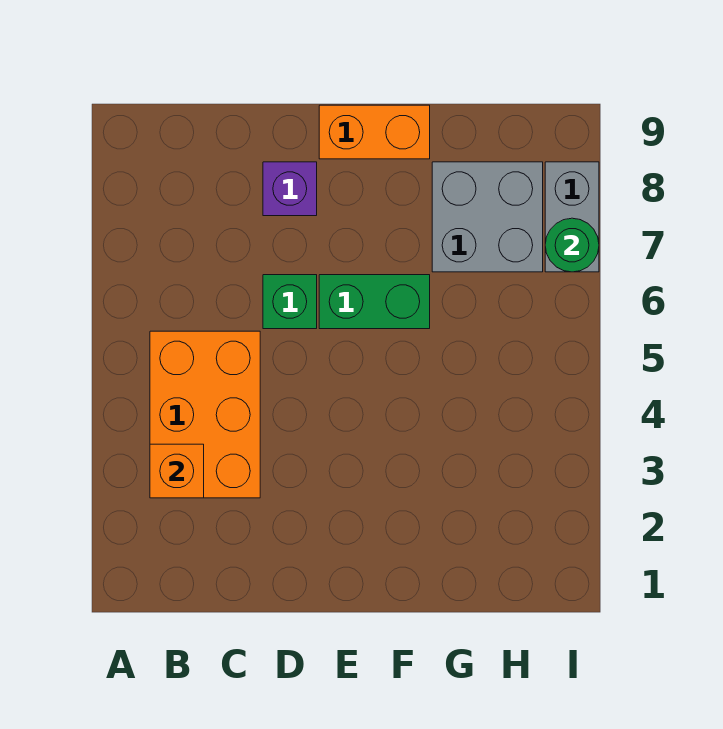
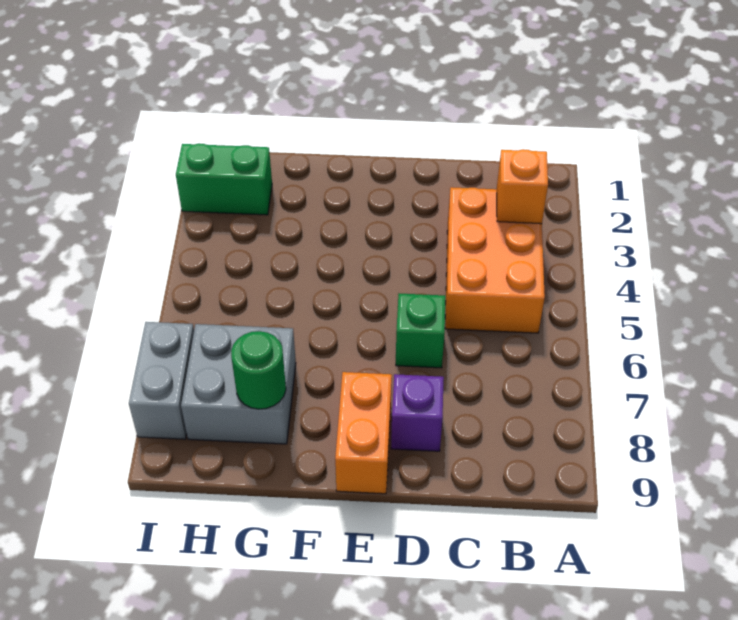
green brick E6:F6 level 1 -> green brick H2:I2 level 1
orange brick E9:F9 level 1 -> orange brick E8:E9 level 1
green round brick I7 level 2 -> green round brick G8 level 2

